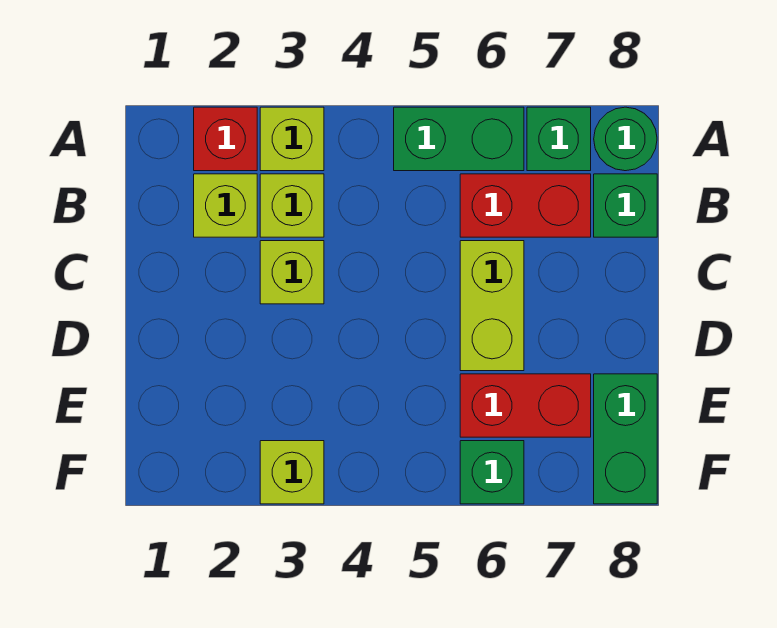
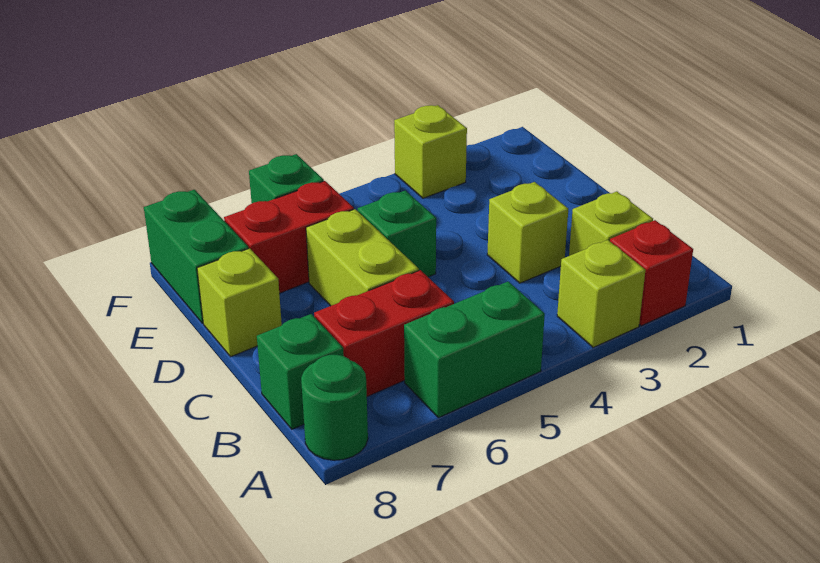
green brick A7 level 1 -> green brick D5 level 1
lime brick B3 level 1 -> lime brick D8 level 1

